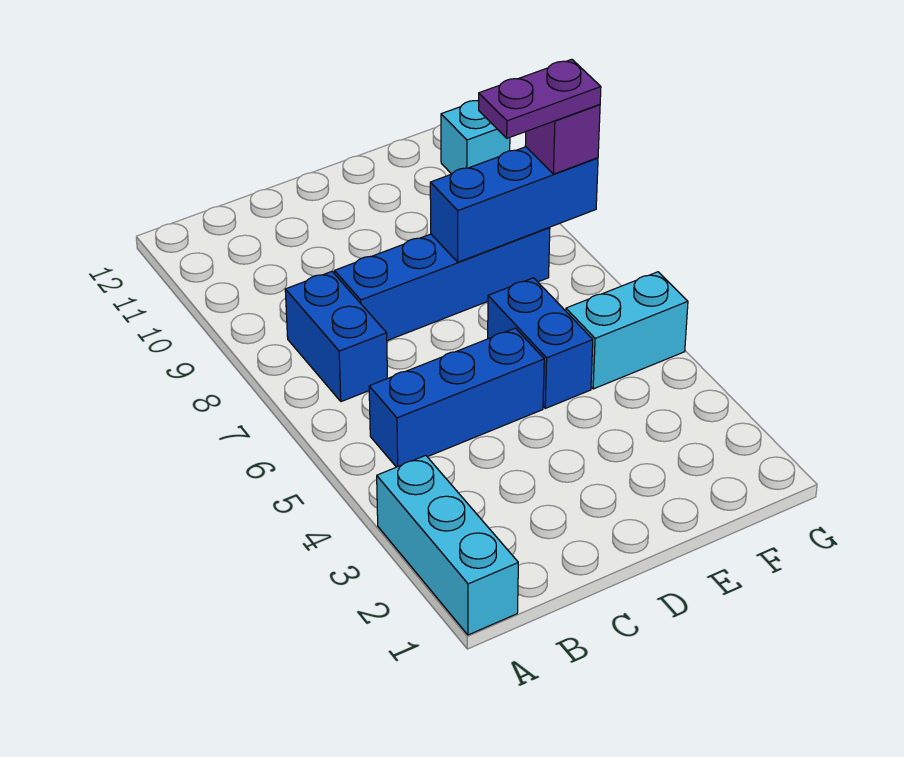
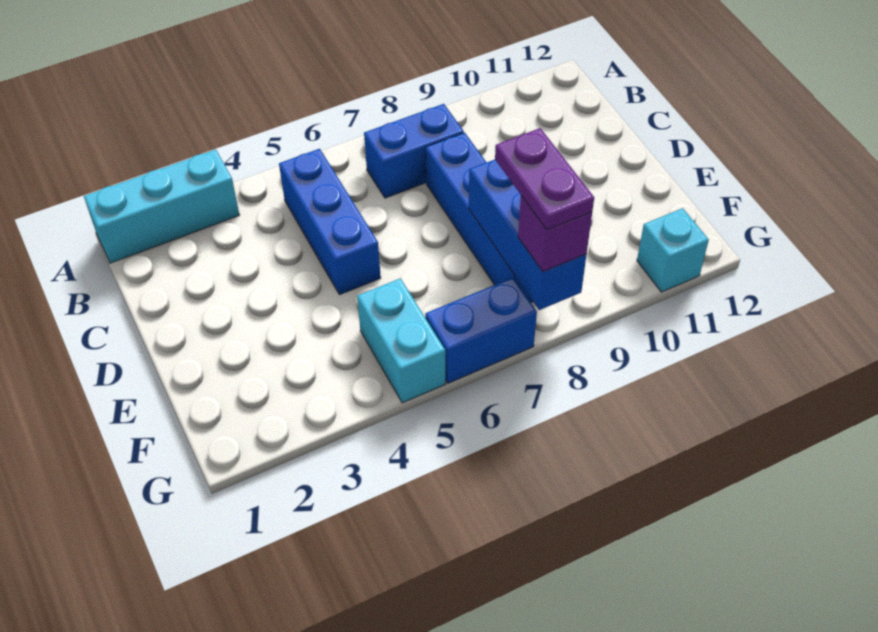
blue brick E5:E6 level 1 -> blue brick G6:G7 level 1

